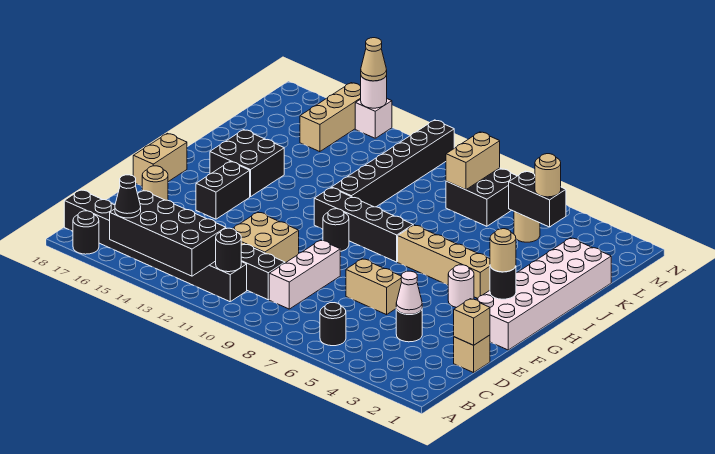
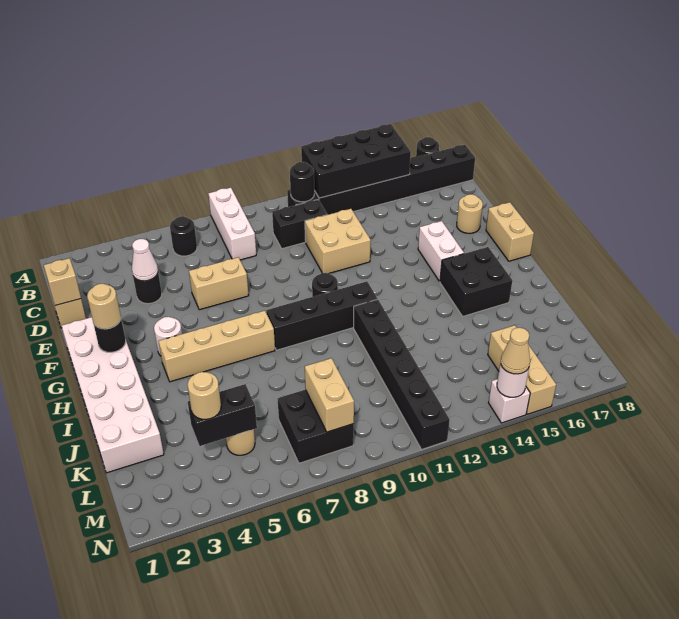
black cone A15 level 3 -> none
white brick C9:E9 level 1 -> white brick A8:C8 level 1
black brick F15:G15 level 1 -> white brick F15:G15 level 1

